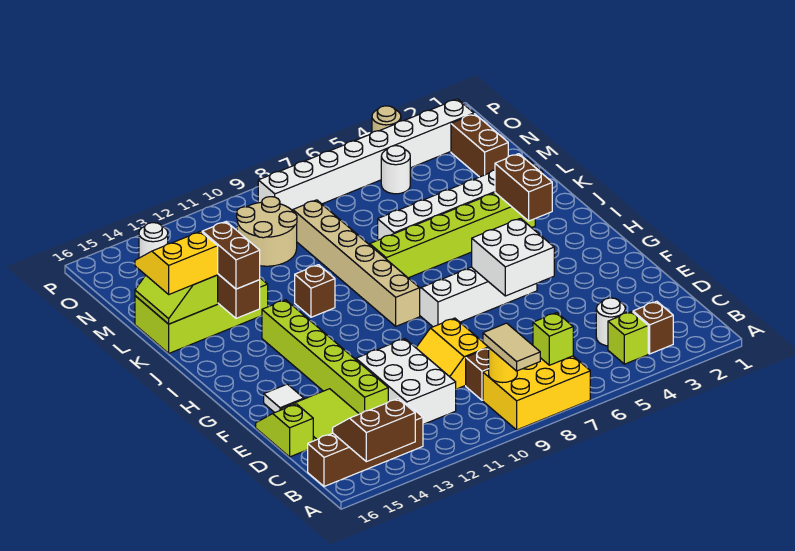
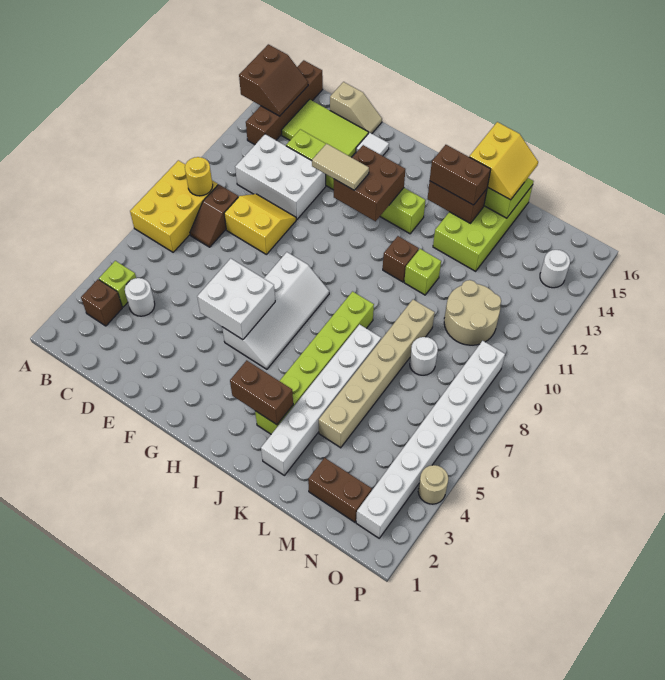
tan tile A9:B9 level 3 -> tan tile F12:G12 level 3
lime brick B7 level 2 -> lime brick K11 level 1
lime slope D16:E16 level 1 top D -> tan slope D16:E16 level 1 top D
none -> brown brick G12:H13 level 2
tan brick H9:M9 level 1 -> tan brick L4:L9 level 1
white round brick N5 level 1 -> white round brick M8 level 1

